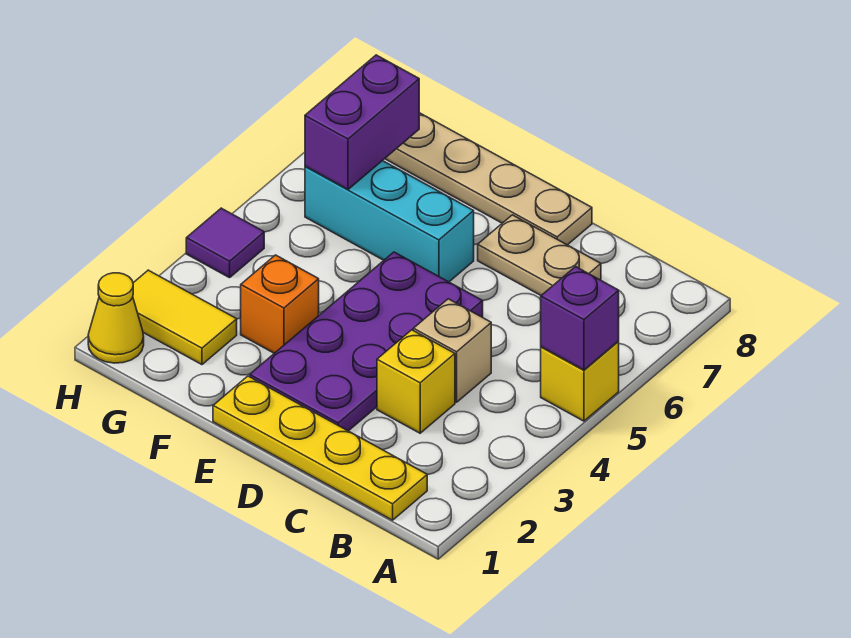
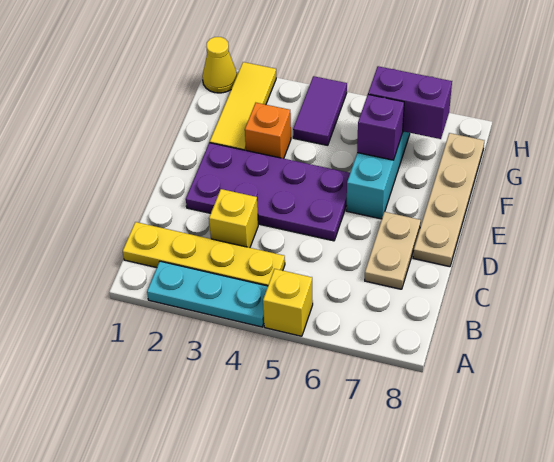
none -> cyan plate A2:A4 level 1
purple brick A5 level 2 -> purple brick F6 level 2
yellow plate B1:E1 level 1 -> yellow plate B1:B4 level 1
tan brick C4 level 1 -> none
yellow tile G2:H2 level 1 -> yellow tile F2:H2 level 1
purple tile H4 level 1 -> purple tile G4:H4 level 1

